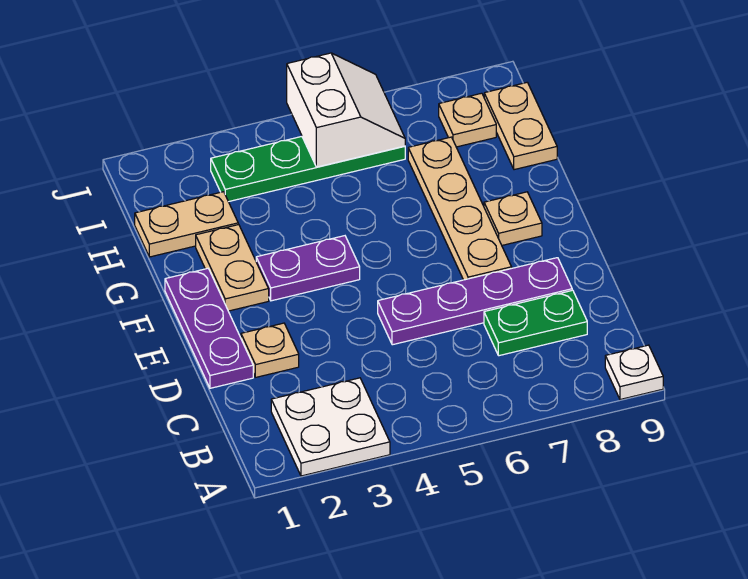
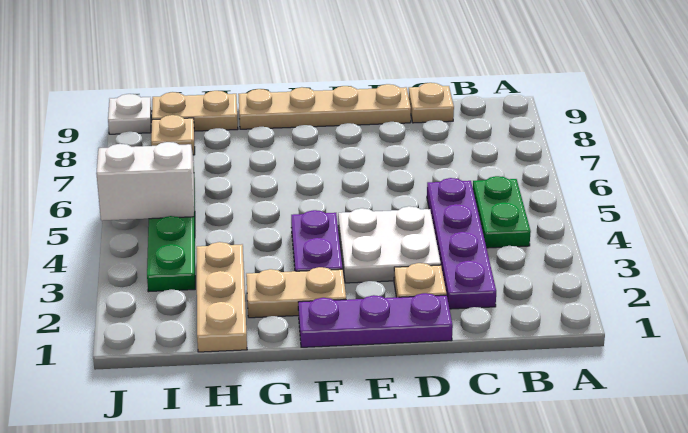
white plate A2:B3 level 1 -> white plate D3:E4 level 1
white plate A9 level 1 -> white plate J9 level 1
green plate C7:C8 level 1 -> green plate B4:B5 level 1
purple plate D5:D8 level 1 -> purple plate C2:C5 level 1
tan plate E7:H7 level 1 -> tan plate D9:G9 level 1
tan plate F8 level 1 -> tan plate C9 level 1
tan plate H1:H2 level 1 -> tan plate H1:H3 level 1

